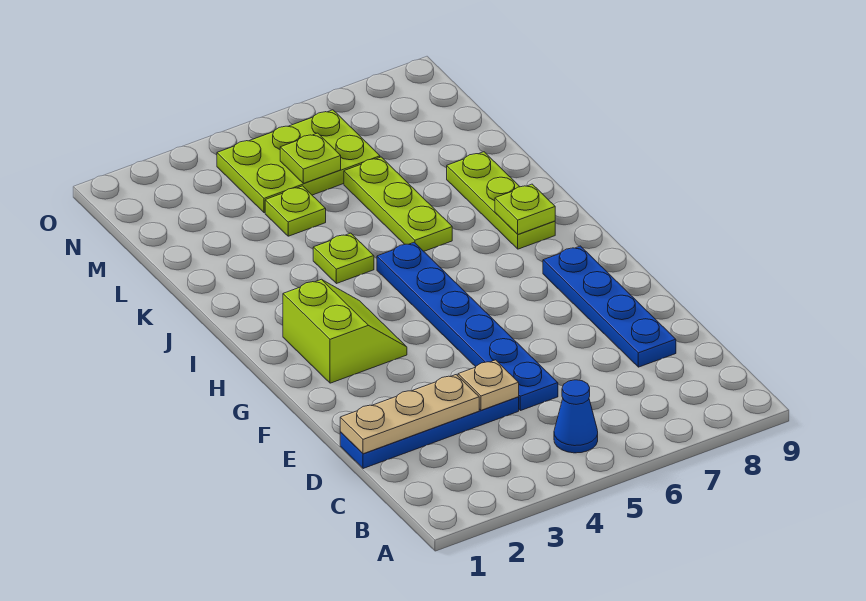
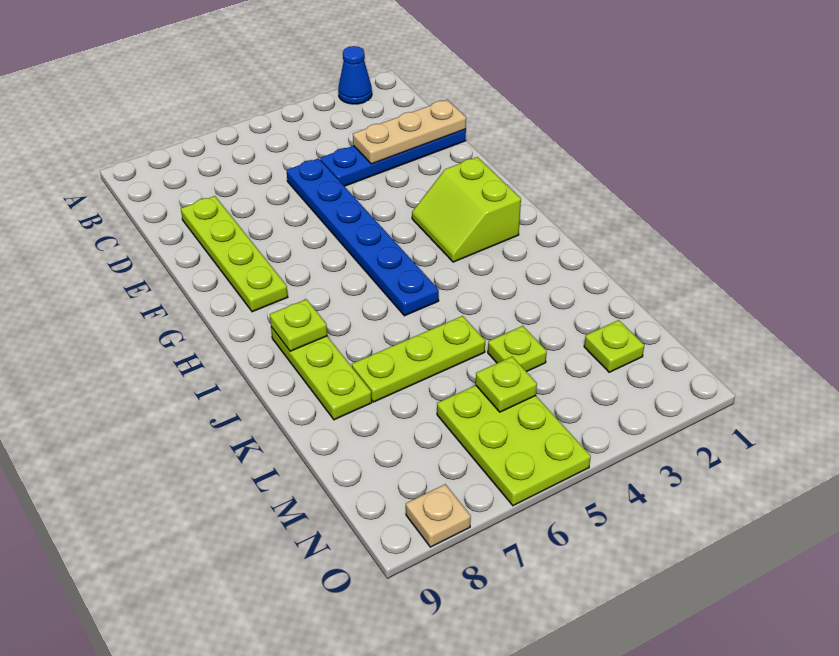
blue cone B5 level 1 -> blue cone A2 level 1
tan plate D4 level 2 -> tan plate O8 level 1
blue plate D8:G8 level 1 -> lime plate D8:G8 level 1
lime plate J4 level 1 -> lime plate M2 level 1
lime plate J6:L6 level 1 -> lime plate K5:K7 level 1
lime plate M4:N6 level 1 -> lime plate M5:O6 level 1

